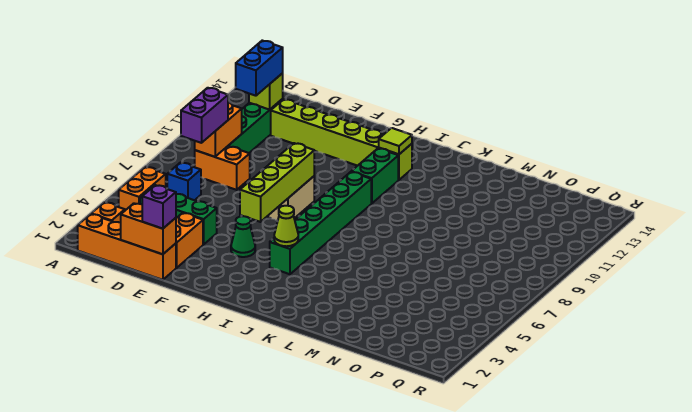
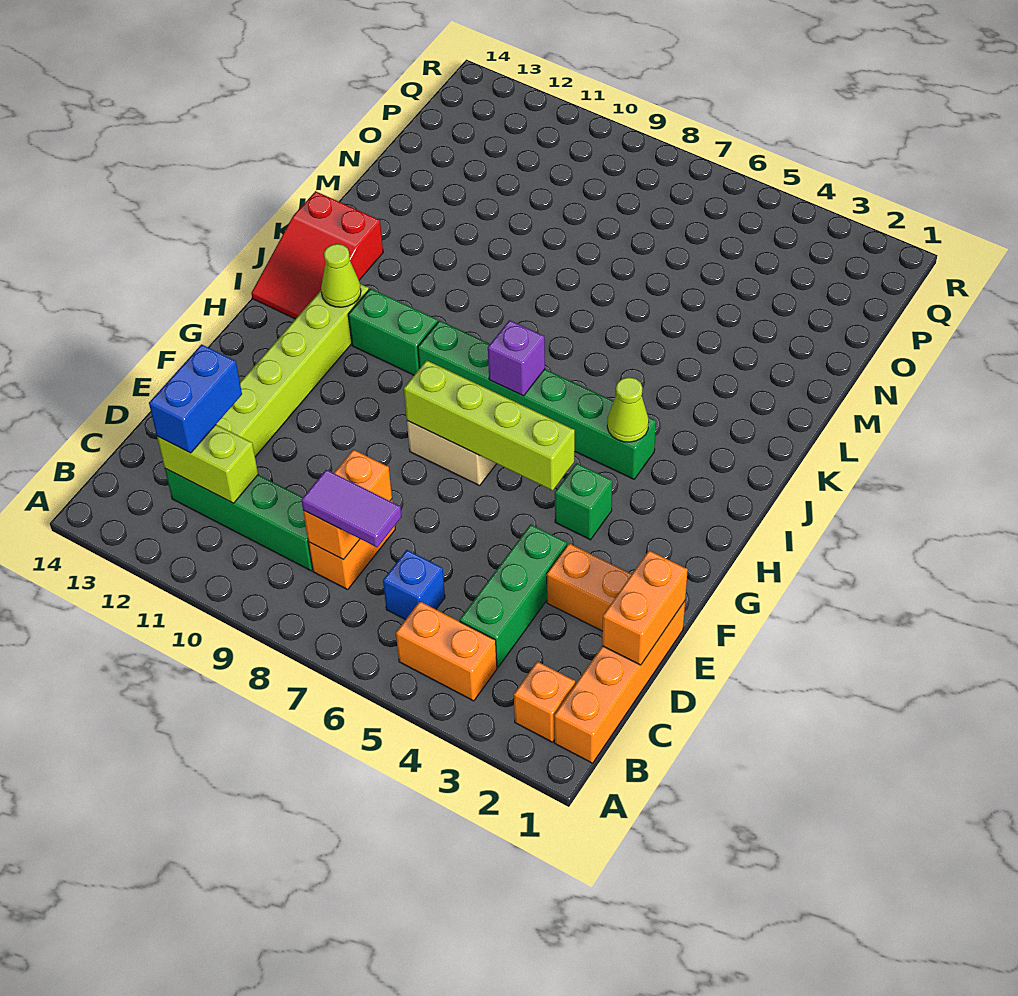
purple brick C7:C8 level 3 -> purple tile C7:C8 level 3
orange brick C8:C9 level 2 -> orange brick C8:D8 level 2
blue brick C11:C12 level 3 -> blue brick C12:D12 level 3
lime brick C12 level 2 -> lime brick C11:C12 level 2
purple brick E1 level 3 -> purple brick I7 level 2
green cone G4 level 1 -> green brick G4 level 1
lime tile I12 level 2 -> lime cone I12 level 2
none -> red slope I13:K14 level 1 top K

